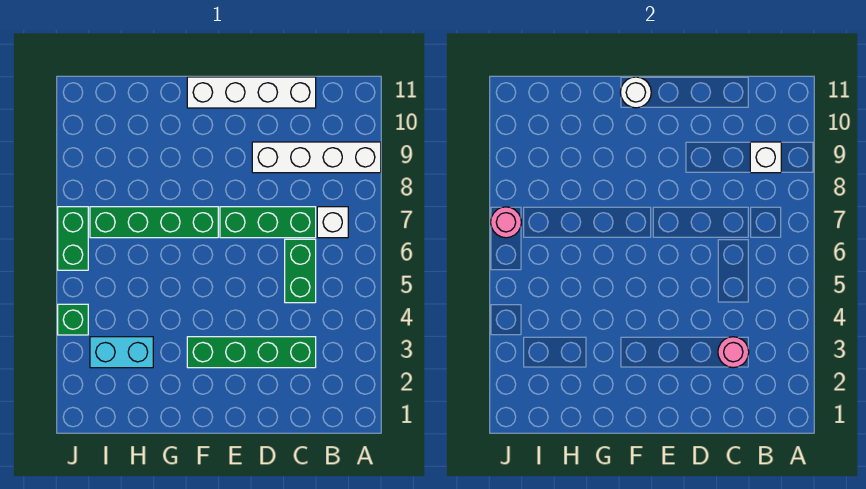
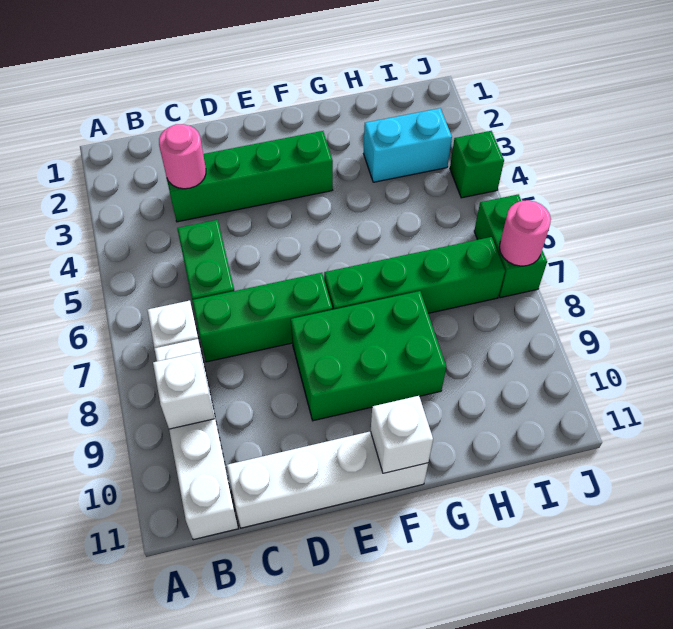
white brick A9:D9 level 1 -> white brick B8:B11 level 1
none -> green brick E8:G9 level 1
white round brick F11 level 2 -> white brick F11 level 2

